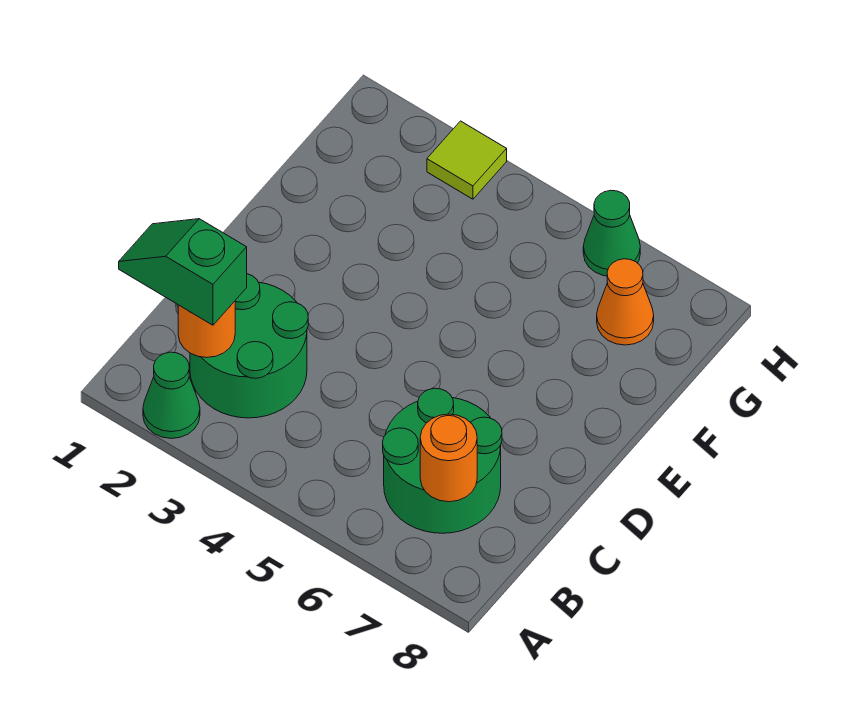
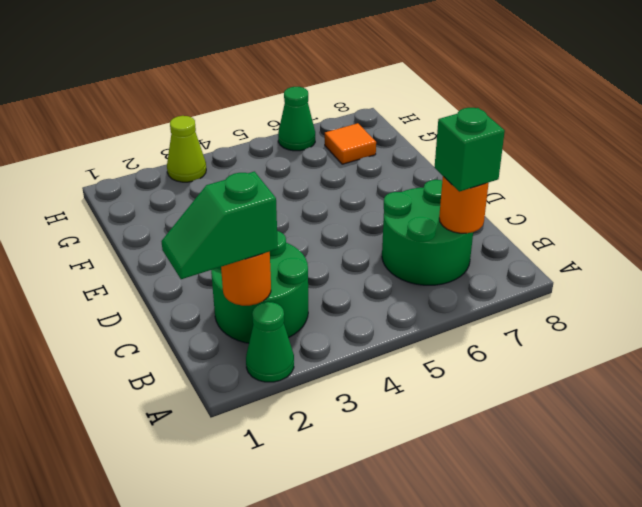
none -> green brick B7 level 3
orange cone G7 level 1 -> orange tile G7 level 1
lime tile H3 level 1 -> lime cone H3 level 1

